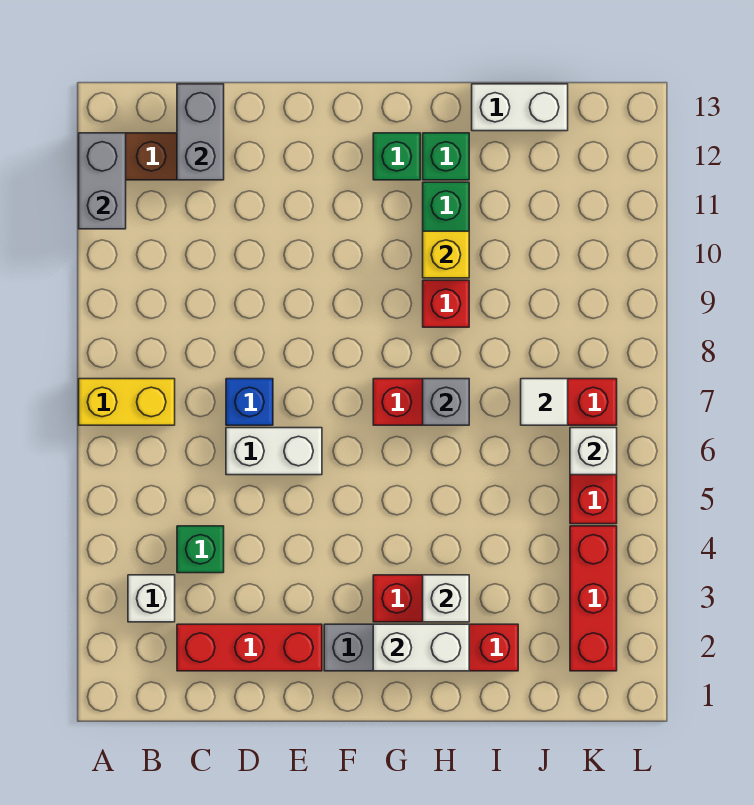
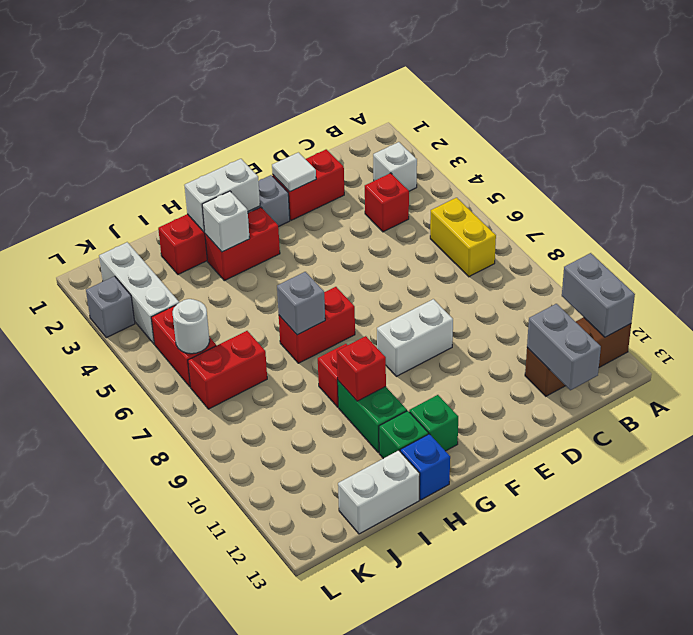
yellow brick A7:B7 level 1 -> yellow brick B6:B7 level 1
red brick C2:E2 level 1 -> red brick D2:E2 level 1
green brick C4 level 1 -> red brick C4 level 1
white brick D6:E6 level 1 -> white brick E9:F9 level 1
blue brick D7 level 1 -> blue brick H13 level 1
yellow brick H10 level 2 -> red brick H10 level 2
white tile J7 level 2 -> white tile E2 level 2
red brick K2:K4 level 1 -> white brick K2:K4 level 1
white brick K6 level 2 -> white round brick K6 level 2
none -> grey brick L3 level 1

